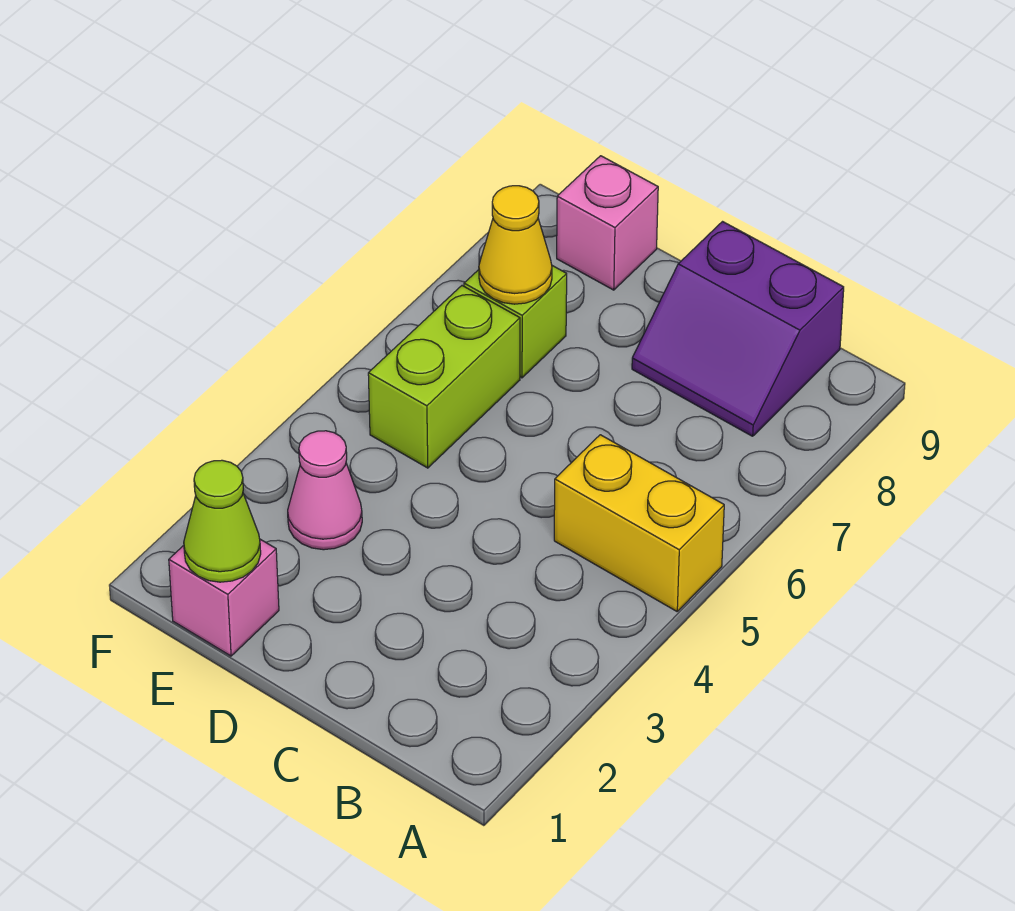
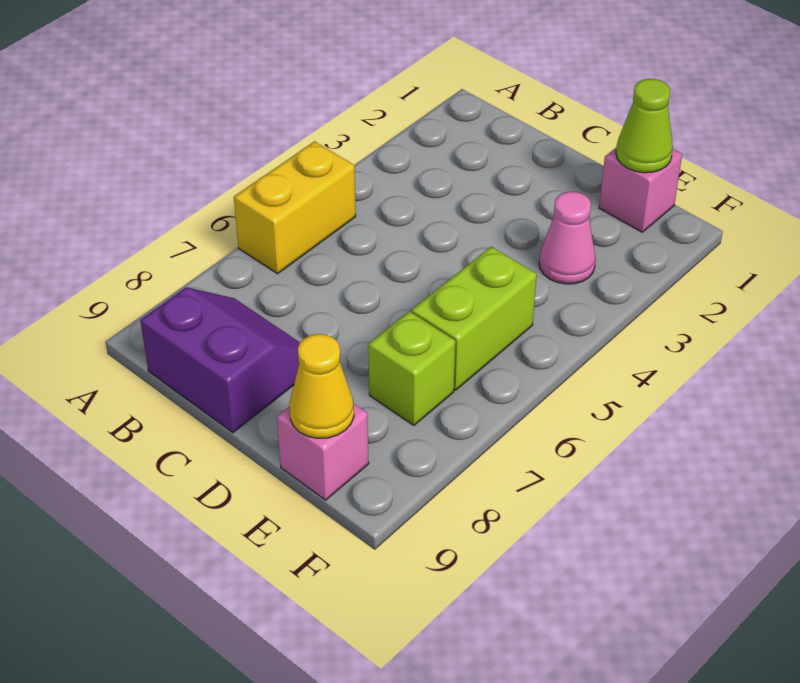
yellow brick A5:B5 level 1 -> yellow brick A5:A6 level 1
yellow cone E7 level 2 -> yellow cone E9 level 2

